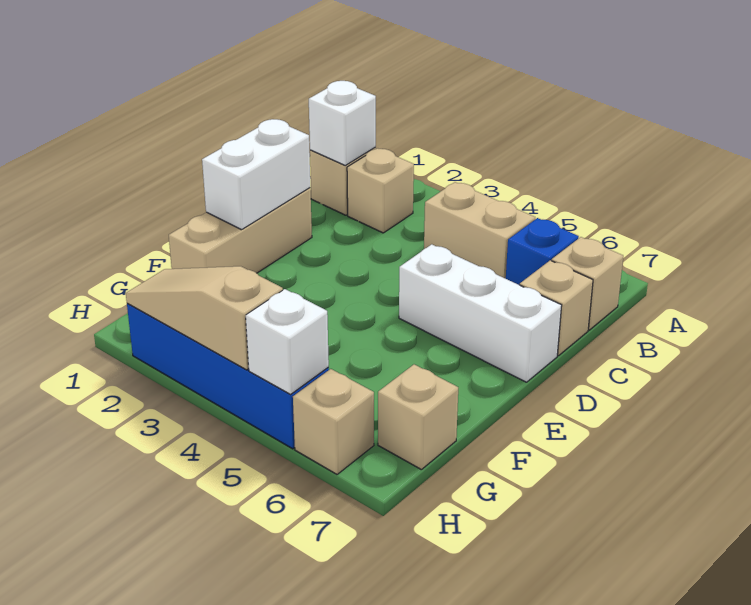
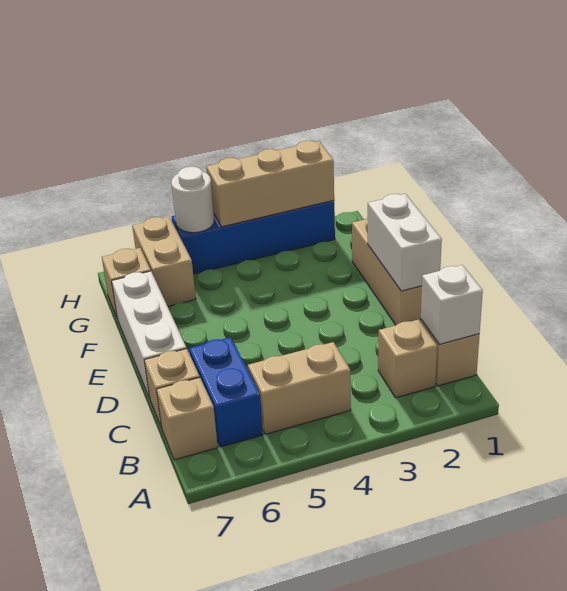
blue brick B6 level 1 -> blue brick B6:C6 level 1
white brick D5:D7 level 1 -> white brick D7:F7 level 1
tan slope H2:H4 level 2 top 4 -> tan brick H2:H4 level 2
white brick H5 level 2 -> white round brick H5 level 2
tan brick H6 level 1 -> tan brick G6:H6 level 1

